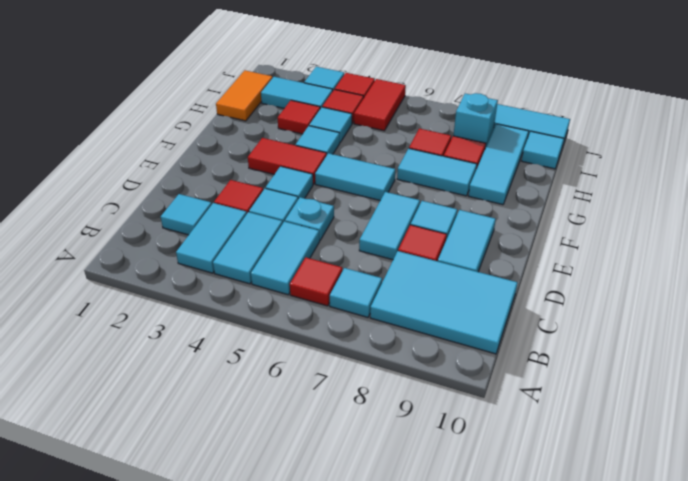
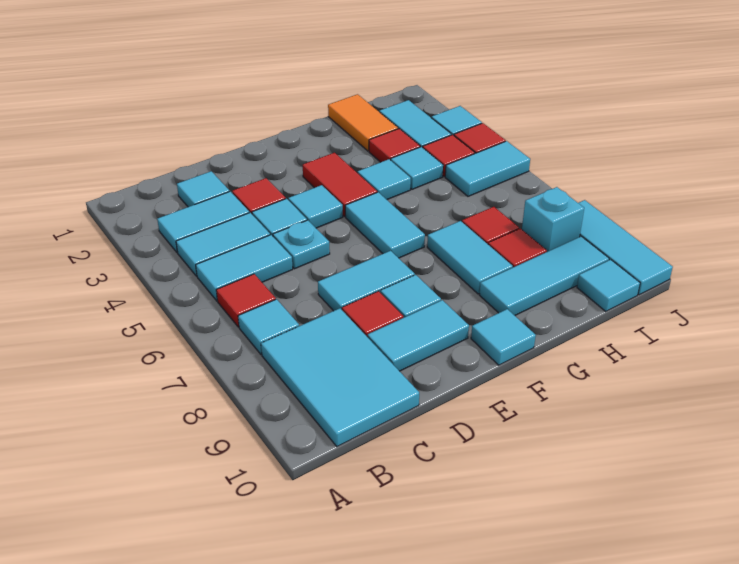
none -> cyan tile F10 level 1
orange tile H1:I1 level 1 -> orange tile H1:H2 level 1
red tile I5:J5 level 1 -> cyan tile I5:J5 level 1

